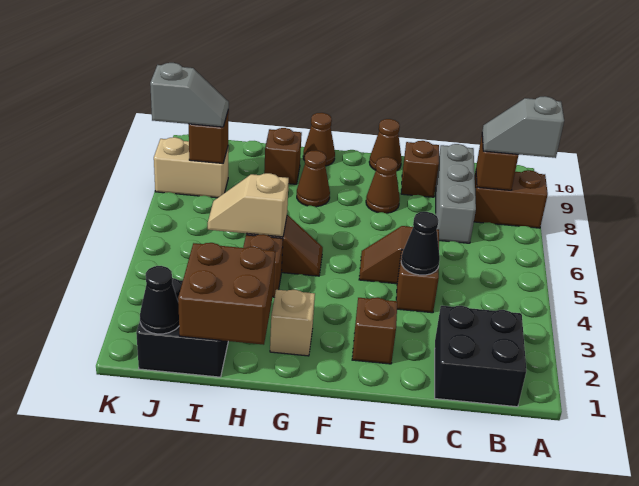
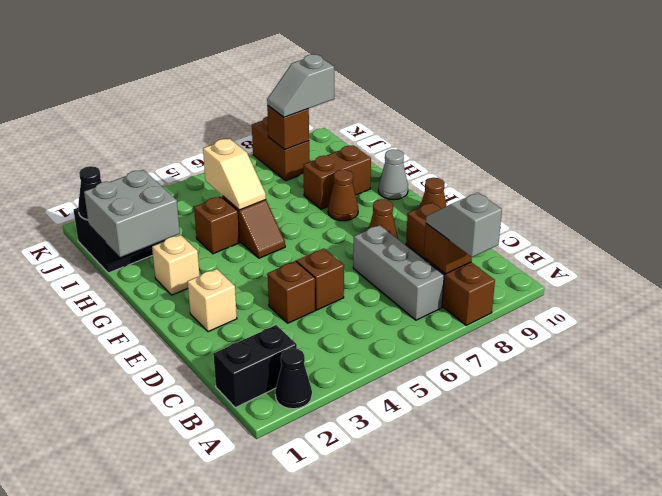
black brick B1:C2 level 1 -> black brick B1:B2 level 1
grey brick C7:C9 level 1 -> grey brick B7:D7 level 1
black cone D4 level 2 -> black cone A2 level 1
brown brick E2 level 1 -> tan brick E2 level 1
brown cone G10 level 1 -> grey cone G10 level 1
brown brick H1:I2 level 2 -> grey brick H1:I2 level 2
tan slope H5:I5 level 2 top H -> tan slope H5:I5 level 2 top I
brown brick H9 level 1 -> brown brick H8:H9 level 1
tan brick J8:K8 level 1 -> brown brick J8:K8 level 1
grey slope J8:K8 level 3 top K -> grey slope J8:J9 level 3 top 9

